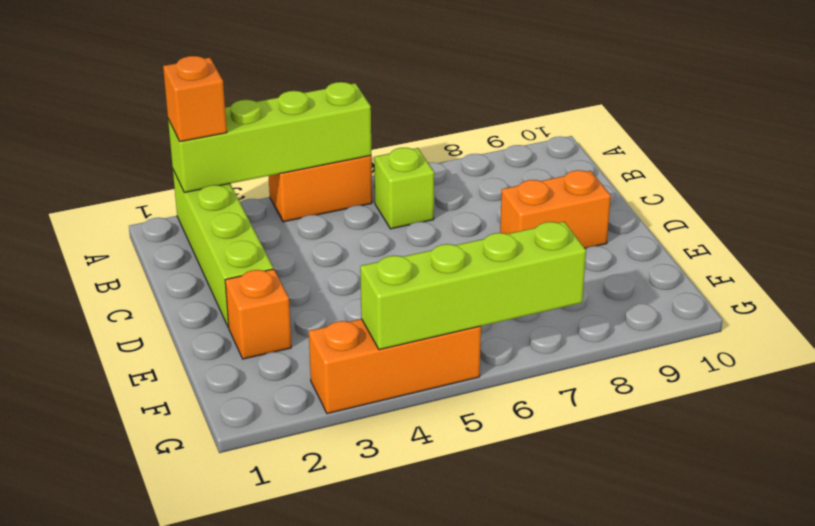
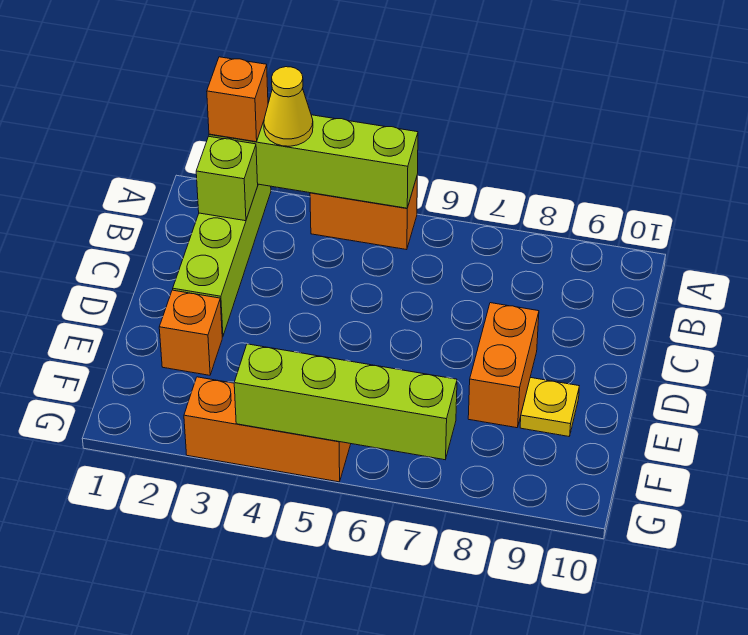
none -> yellow cone A3 level 3
lime brick B6 level 1 -> lime brick B2 level 2
orange brick D8:D9 level 1 -> orange brick D8:E8 level 1
none -> yellow plate E9 level 1

